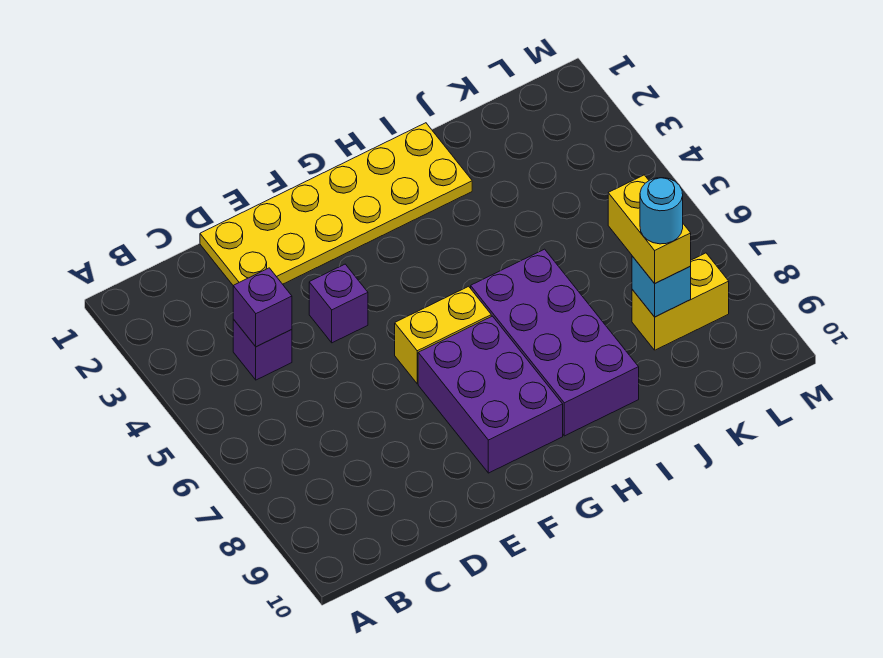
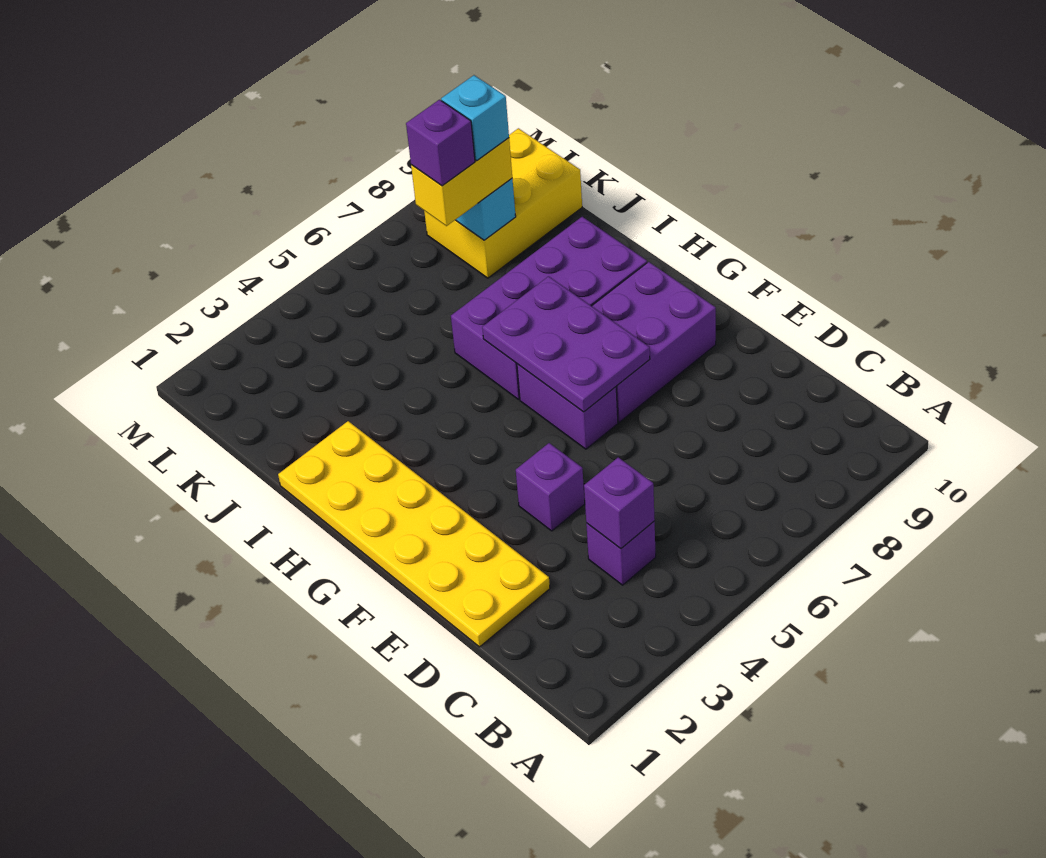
yellow brick F6:G6 level 1 -> purple brick F6:G6 level 1
none -> purple plate F6:H7 level 2
none -> purple brick K7 level 4
yellow brick K8:L8 level 1 -> yellow brick K8:L10 level 1
cyan round brick K8 level 4 -> cyan brick K8 level 4

